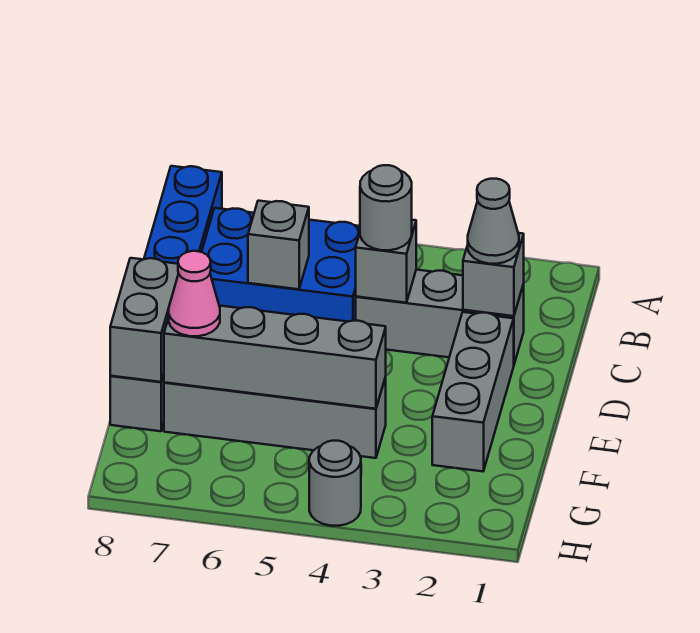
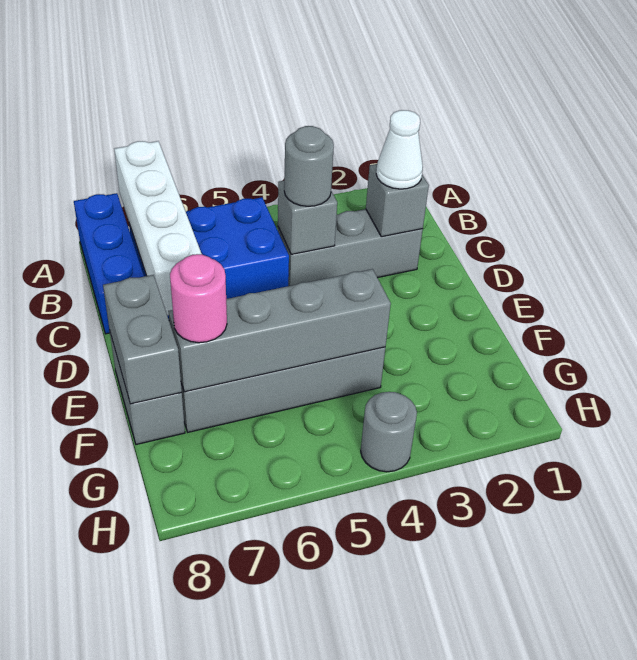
none -> white brick A7:D7 level 2
grey cone C2 level 3 -> white cone C2 level 3
grey brick C6 level 2 -> none
grey brick D2:F2 level 1 -> none
pink cone F7 level 3 -> pink round brick F7 level 3

